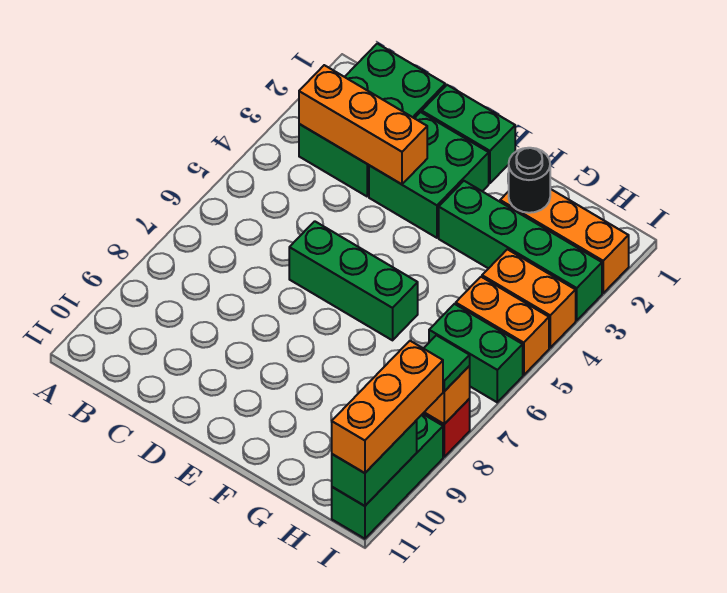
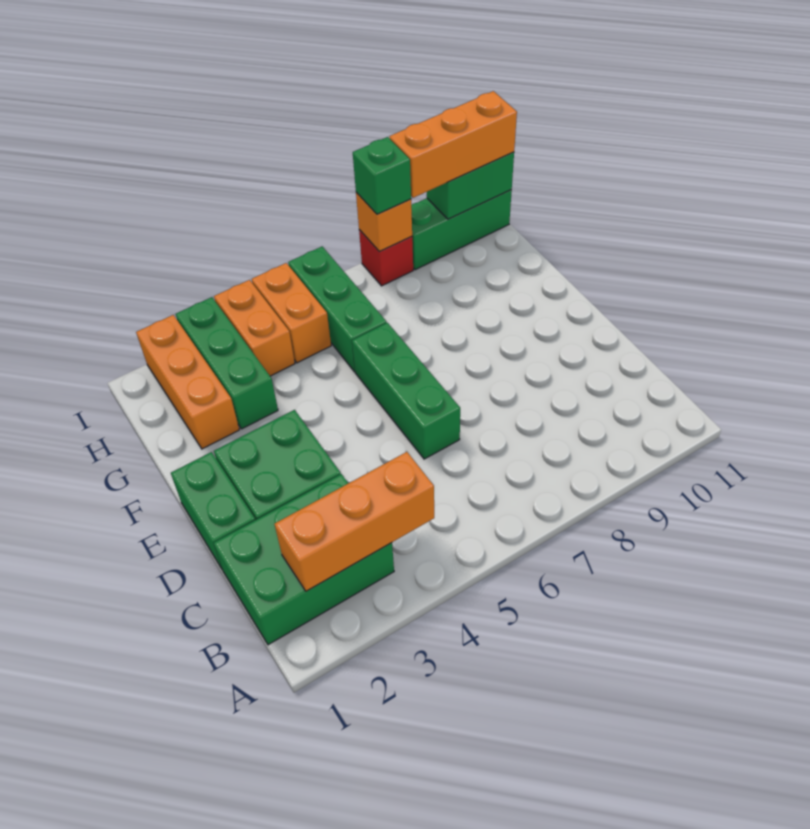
orange brick B3:D3 level 2 -> orange brick B2:B4 level 2
green brick F3:I3 level 1 -> green brick G3:I3 level 1
black round brick G2 level 2 -> none
green brick H6:I6 level 1 -> green brick G6:I6 level 1
green tile I8 level 3 -> green brick I8 level 3

